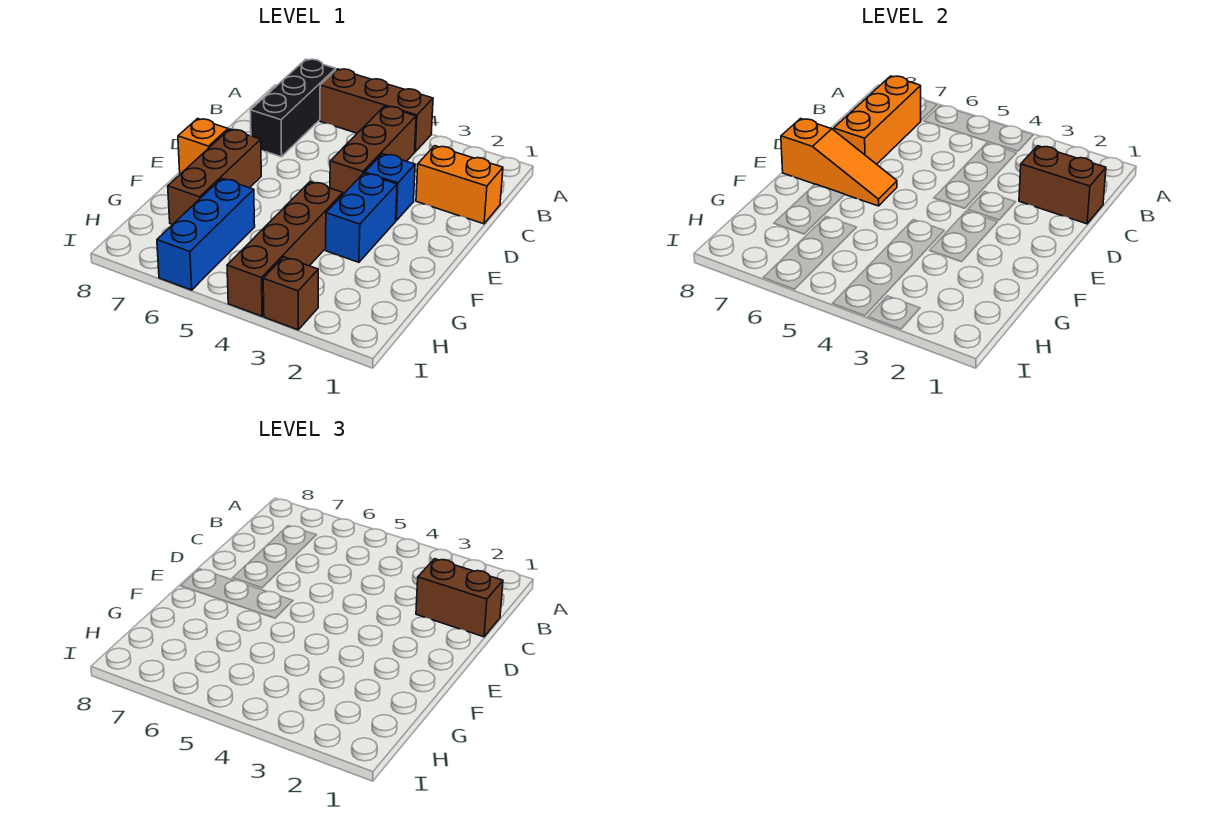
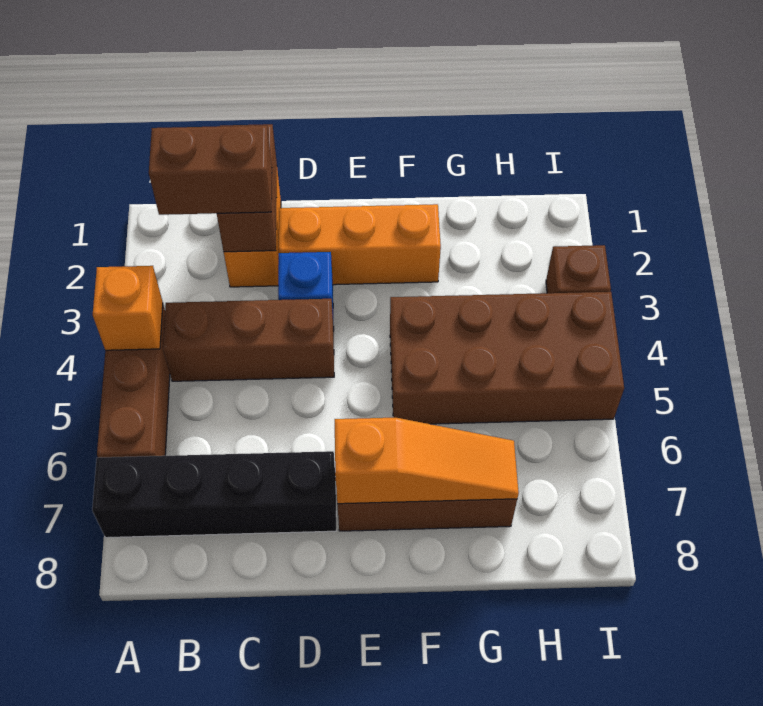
black brick A7:C7 level 1 -> black brick A7:D7 level 1
orange brick B7:D7 level 2 -> orange brick D2:F2 level 1
brown brick C1:C2 level 3 -> brown brick B2:C2 level 3
blue brick E3:F3 level 1 -> none
orange slope E6:E8 level 2 top 8 -> orange slope E7:G7 level 2 top E
orange brick E8 level 1 -> orange brick A4 level 2
brown brick F4:I4 level 1 -> brown brick F4:I5 level 1
blue brick G6:I6 level 1 -> none

